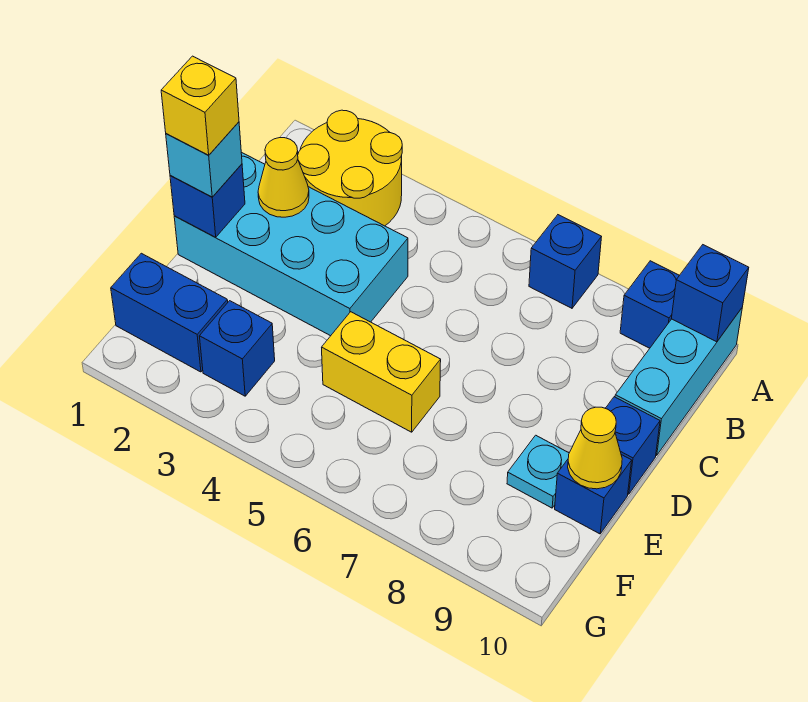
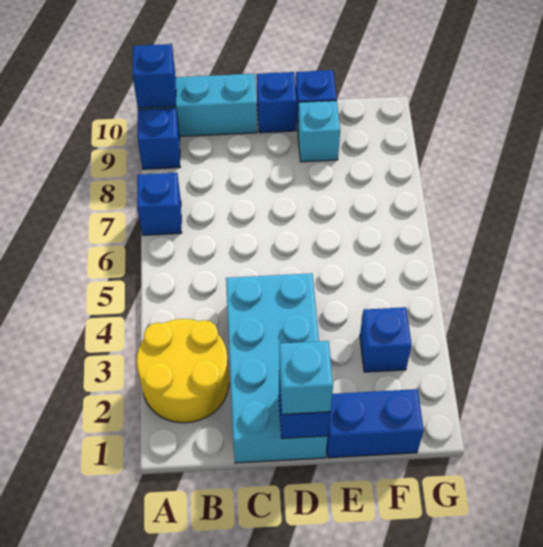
yellow cone C2 level 2 -> none
yellow brick D1 level 4 -> none
yellow brick E5:E6 level 1 -> none
cyan plate E9 level 1 -> cyan brick E9 level 1
yellow cone E10 level 2 -> none
blue brick F1:F2 level 1 -> blue brick E1:F1 level 1

